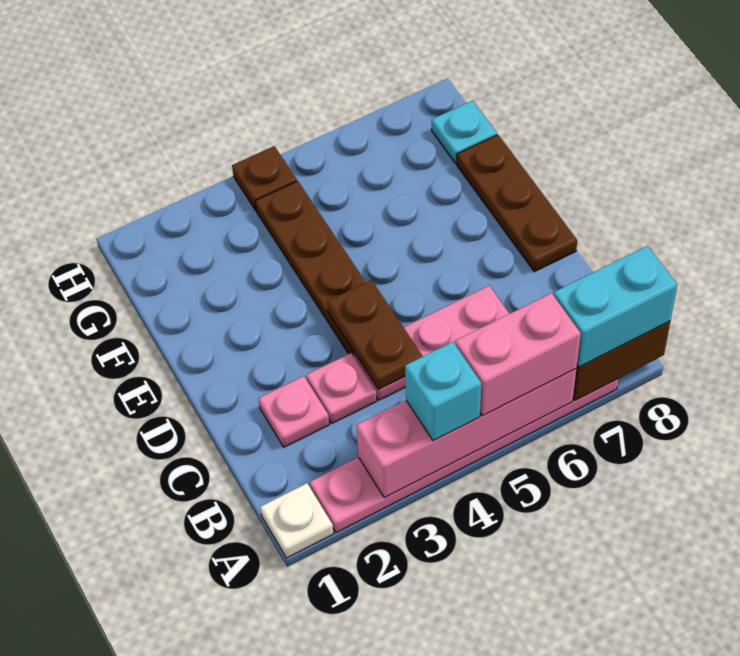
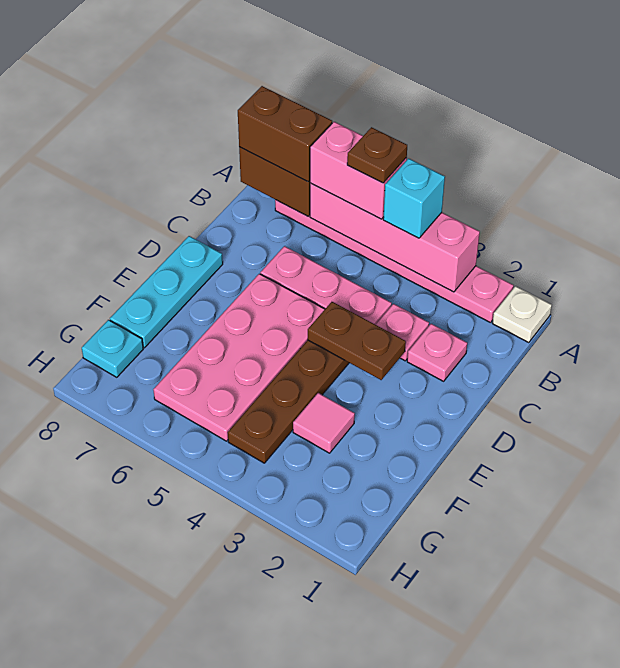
cyan brick A7:A8 level 3 -> brown brick A7:A8 level 3
brown plate C4:D4 level 2 -> brown plate D3:D4 level 2
none -> pink plate D5:G6 level 1
brown plate D8:F8 level 1 -> cyan plate D8:F8 level 1
none -> pink tile F3 level 1
brown plate H4 level 1 -> brown plate A5 level 4

